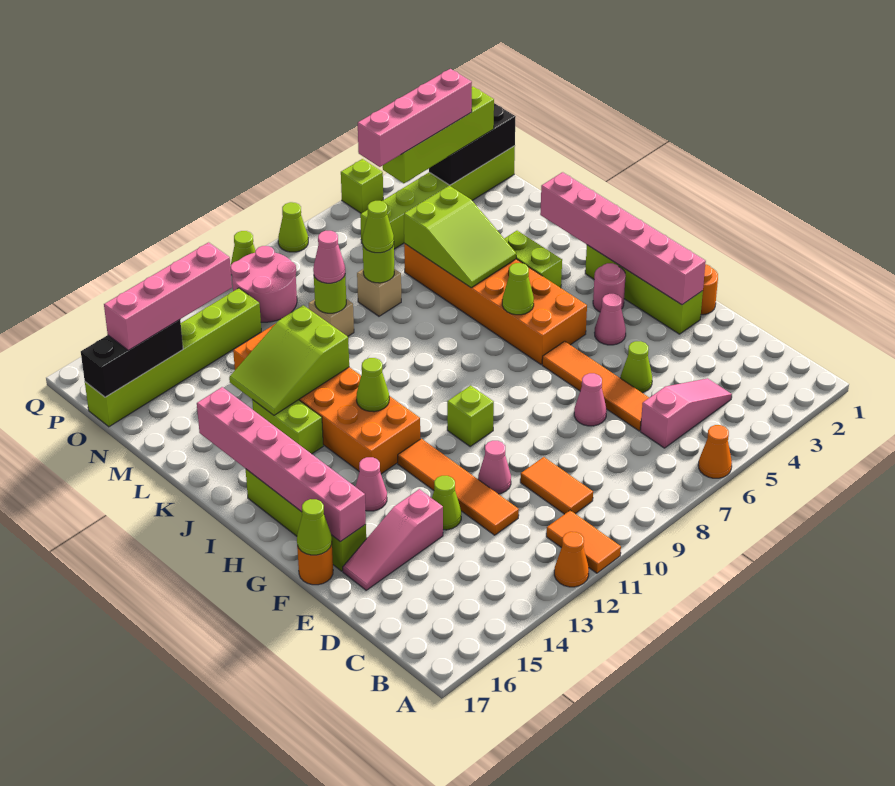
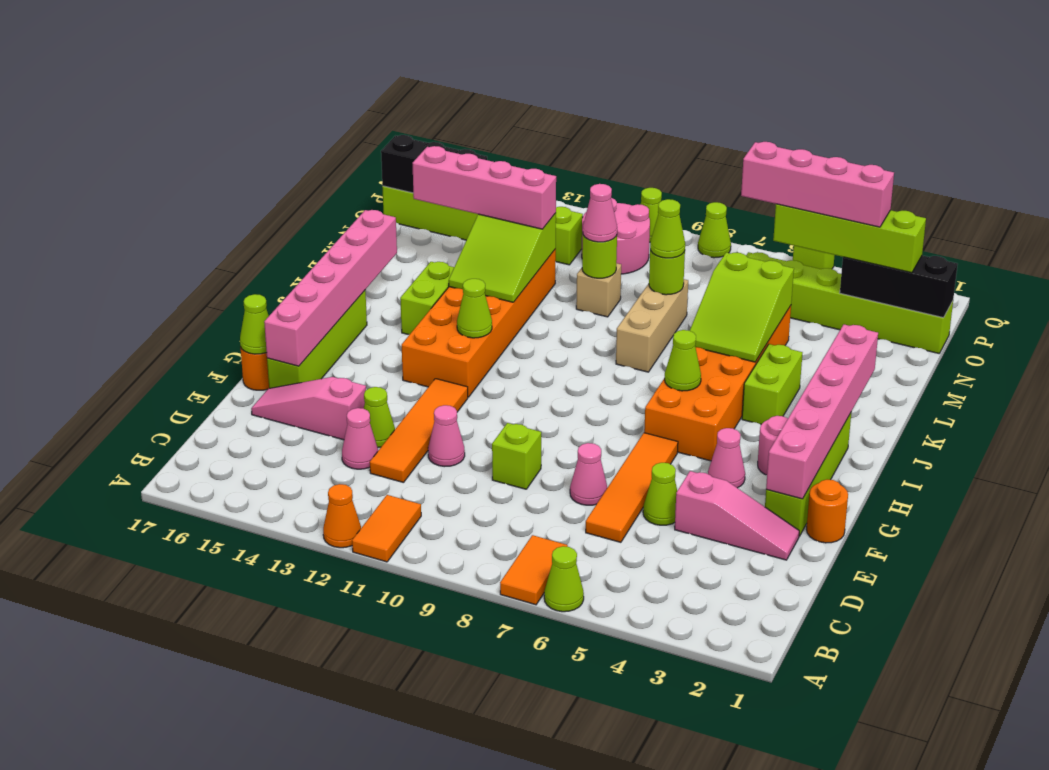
orange cone A6 level 1 -> lime cone A6 level 1
pink slope C4:C6 level 1 top 6 -> pink slope E2:E4 level 1 top 4
orange tile C10:D10 level 1 -> orange tile A7:B7 level 1
lime brick G10 level 1 -> lime brick E9 level 1
pink cone G14 level 1 -> pink cone D13 level 1
lime slope K12:L14 level 2 top 12 -> lime slope K12:M13 level 2 top M
tan brick M8 level 1 -> tan brick K8:M8 level 1
pink brick O13:O16 level 3 -> pink brick M12:M15 level 3

